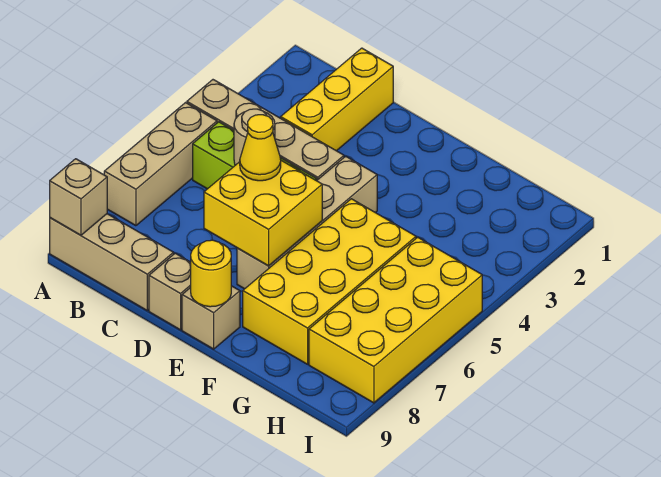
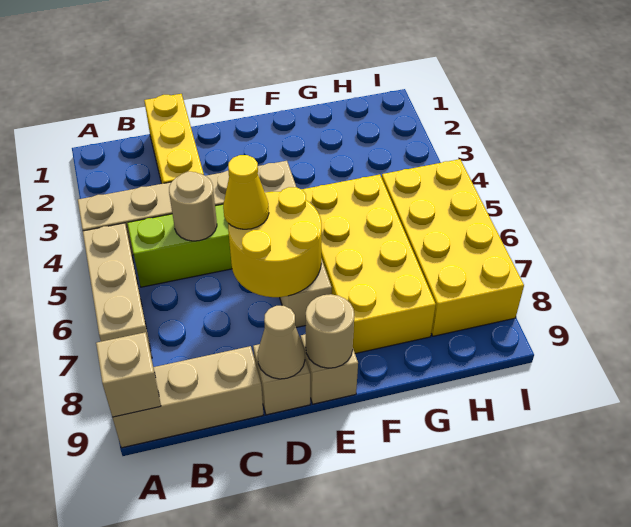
yellow brick D6:E7 level 2 -> yellow round brick D6:E7 level 2
none -> tan cone D9 level 2
yellow round brick E9 level 2 -> tan round brick E9 level 2

